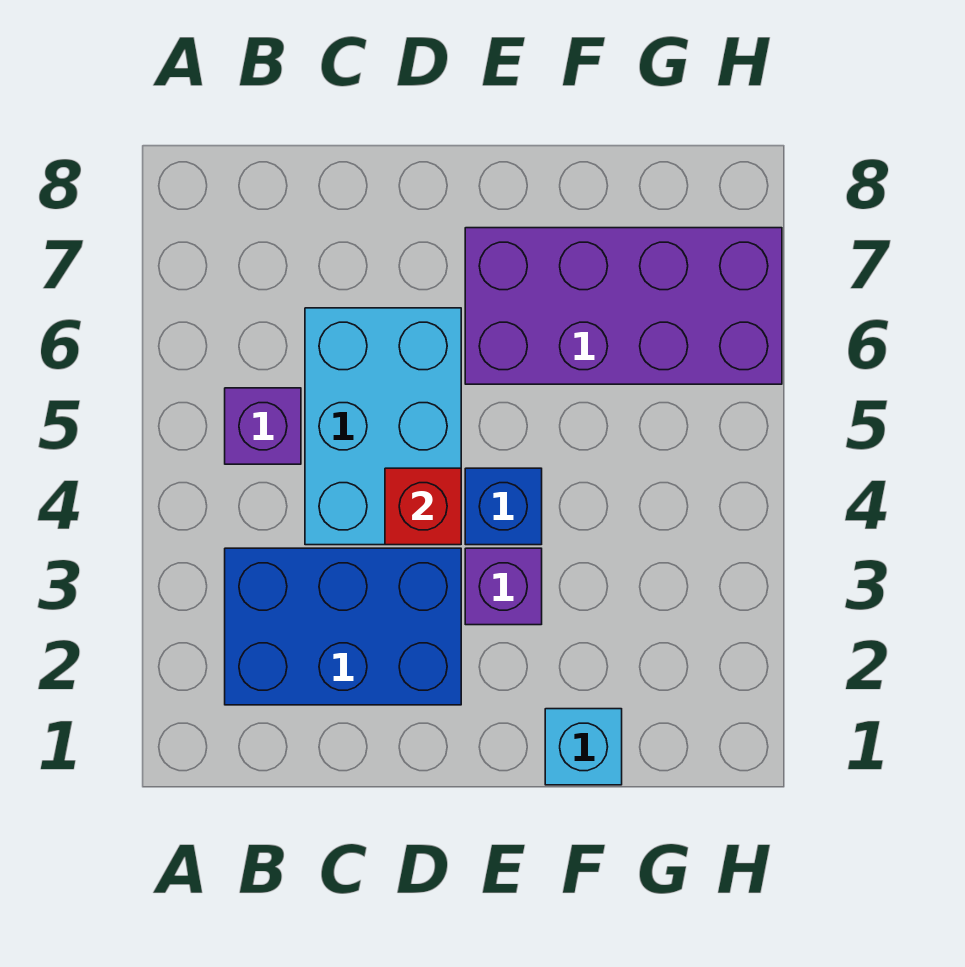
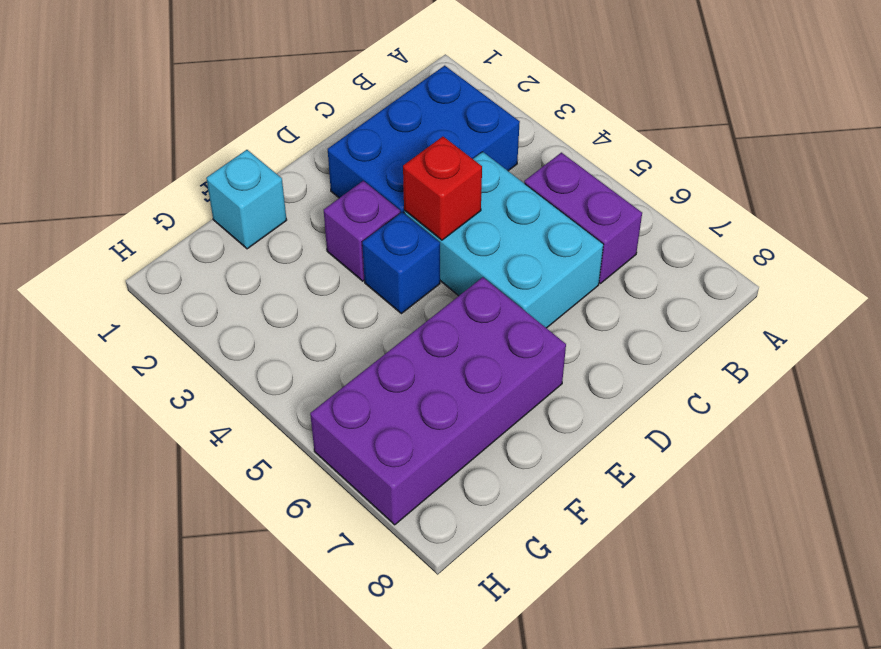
purple brick B5 level 1 -> purple brick B5:B6 level 1

